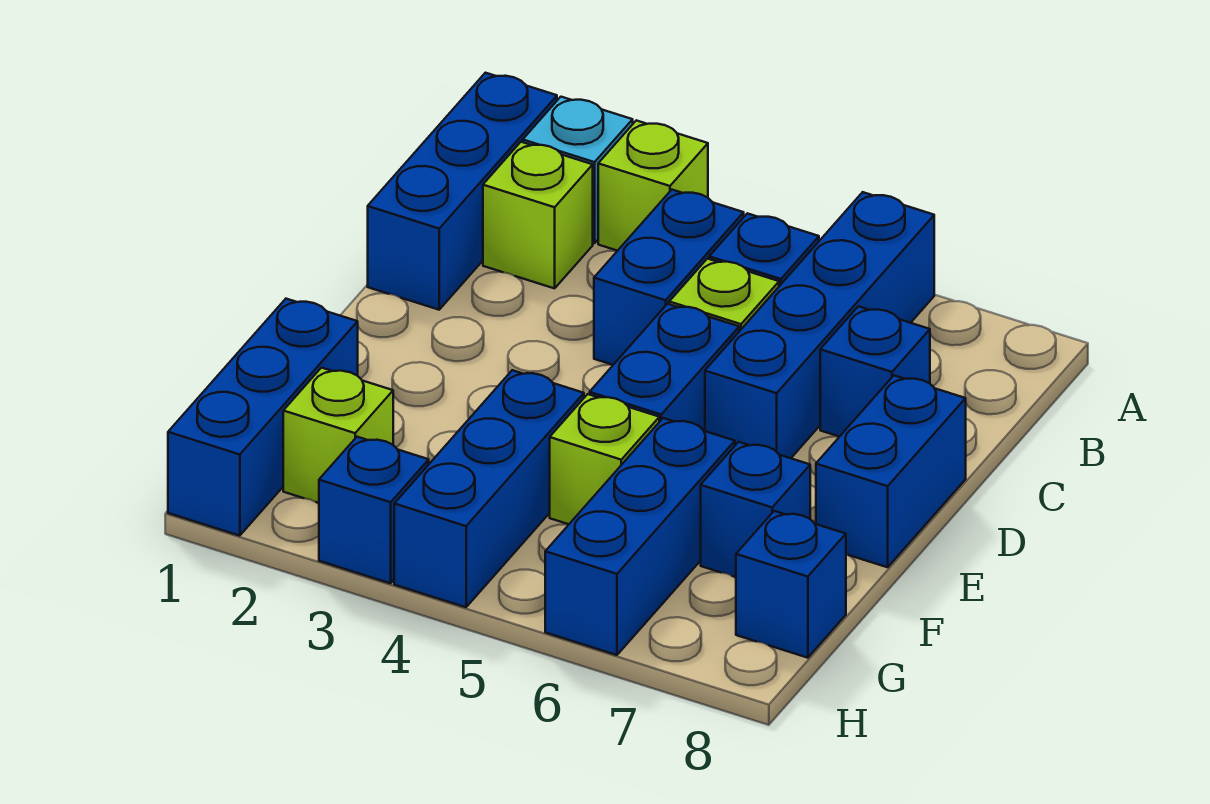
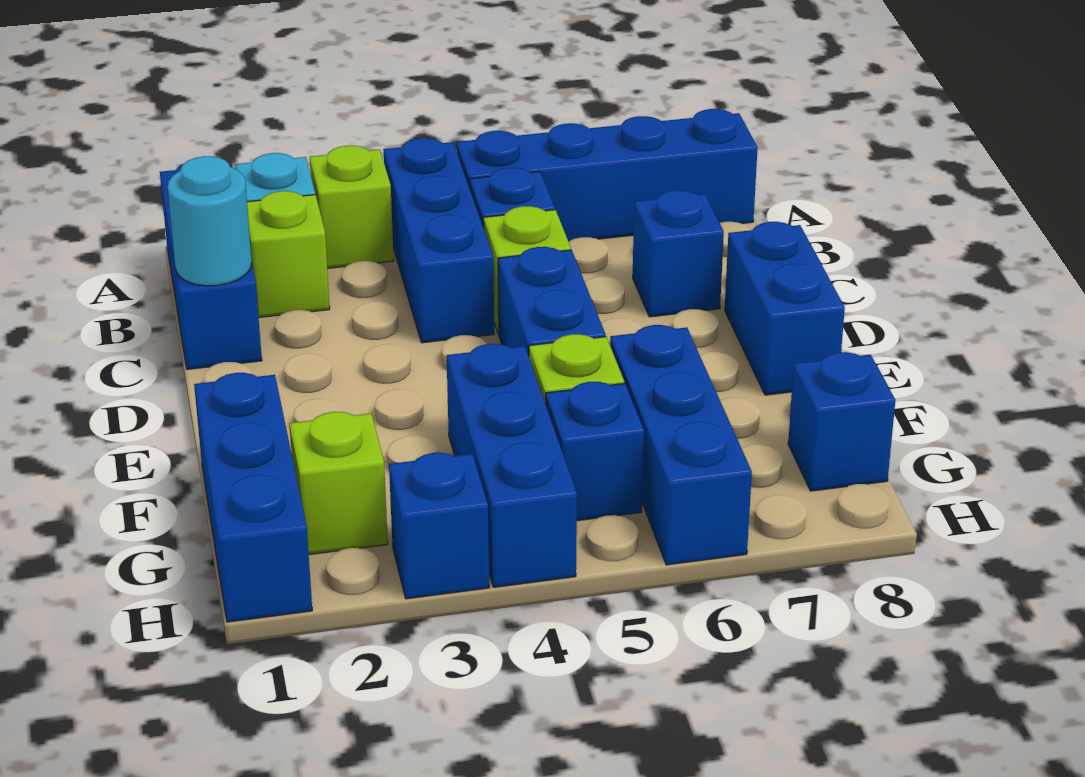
blue brick A6:D6 level 1 -> blue brick A5:A8 level 1
blue brick B4:C4 level 1 -> blue brick A4:C4 level 1
none -> cyan round brick C1 level 2
blue brick F7 level 1 -> blue brick G5 level 1

